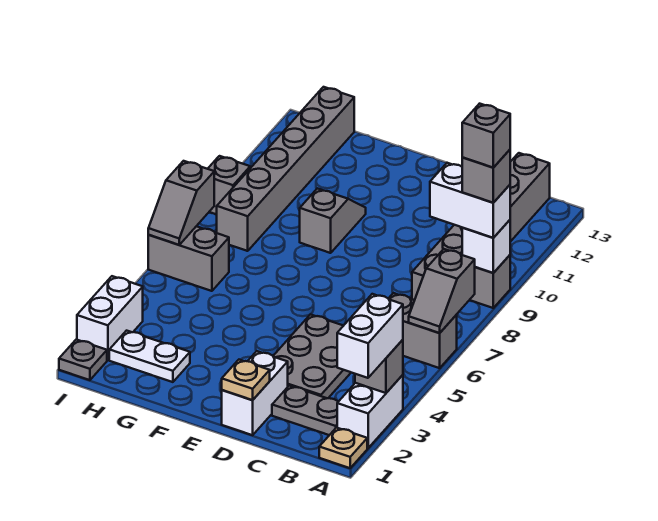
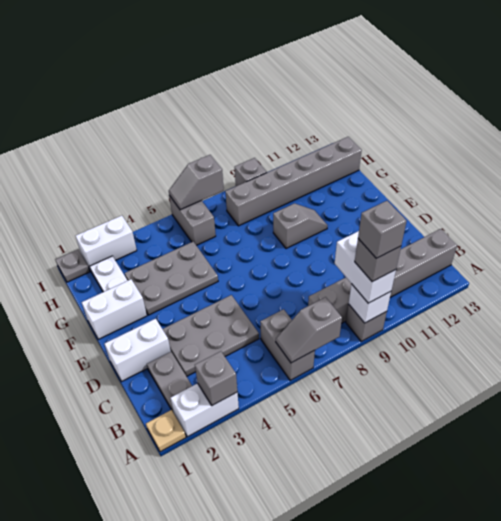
white brick A2:A3 level 3 -> white brick F1:F2 level 1
tan plate D1 level 2 -> none
none -> grey plate F3:G5 level 1

